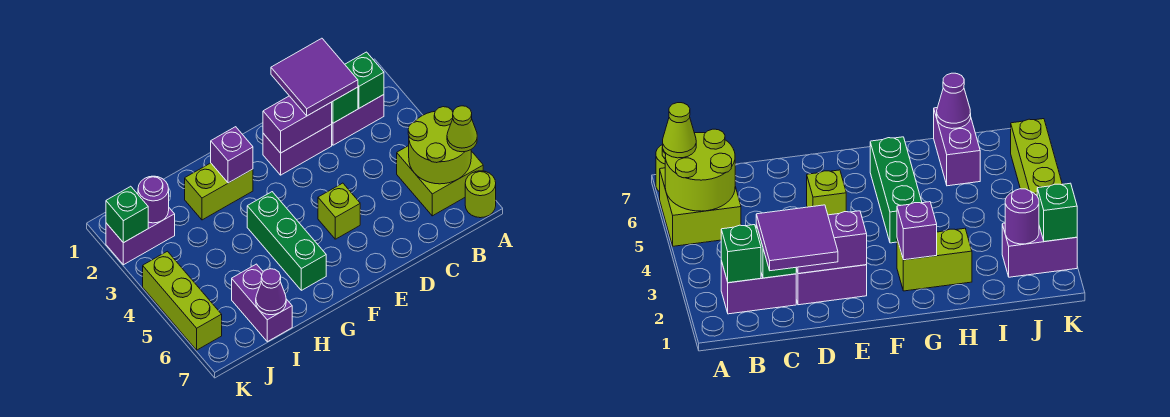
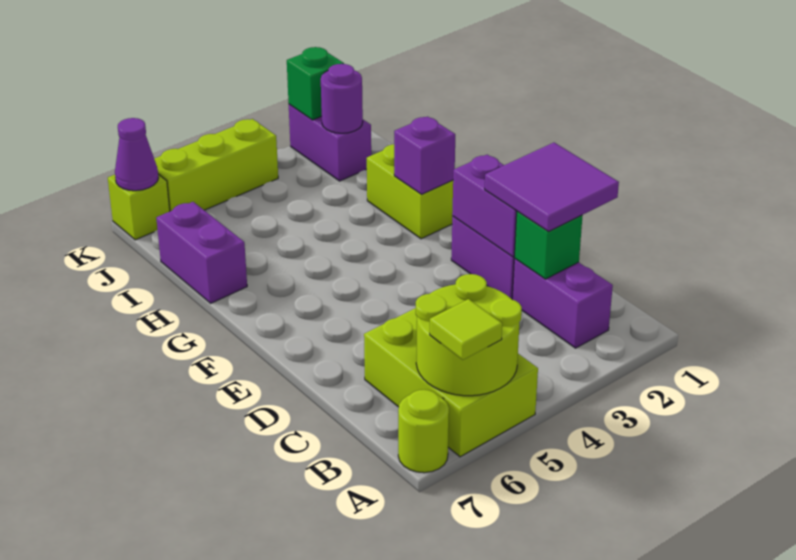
lime brick A5:B6 level 1 -> lime brick A5:C6 level 1
lime cone A6 level 3 -> lime tile A6 level 3
green brick B2 level 2 -> none
lime brick E5 level 1 -> lime brick K7 level 1
green brick G4:G6 level 1 -> none
purple brick I6:I7 level 1 -> purple brick H7:I7 level 1
purple cone I7 level 2 -> purple cone K7 level 2

